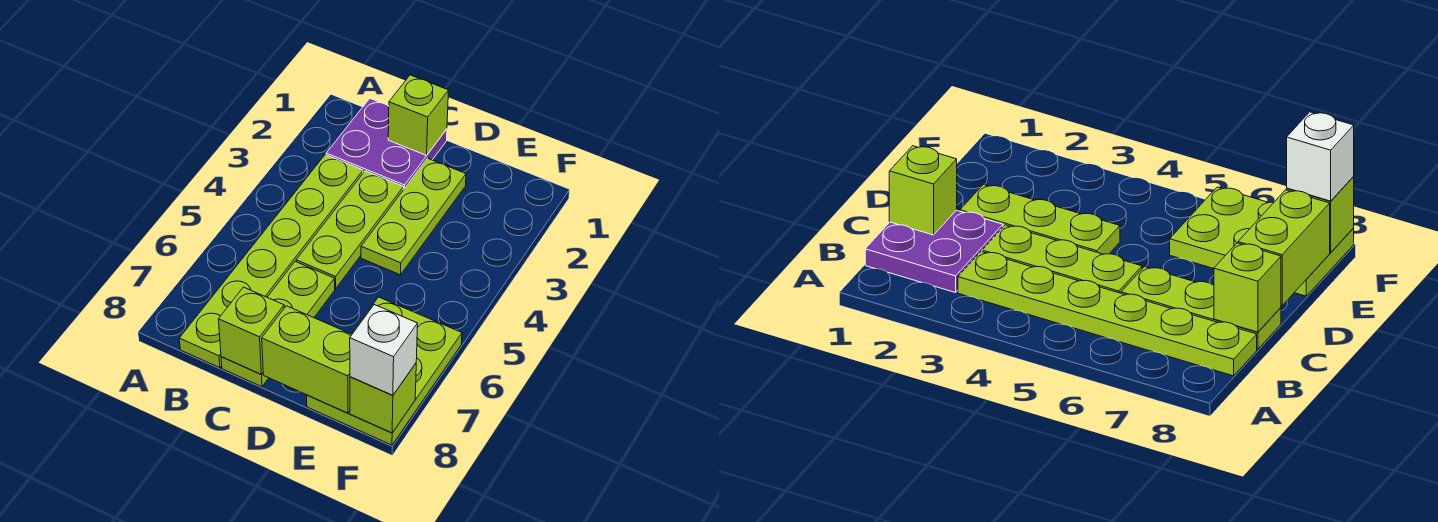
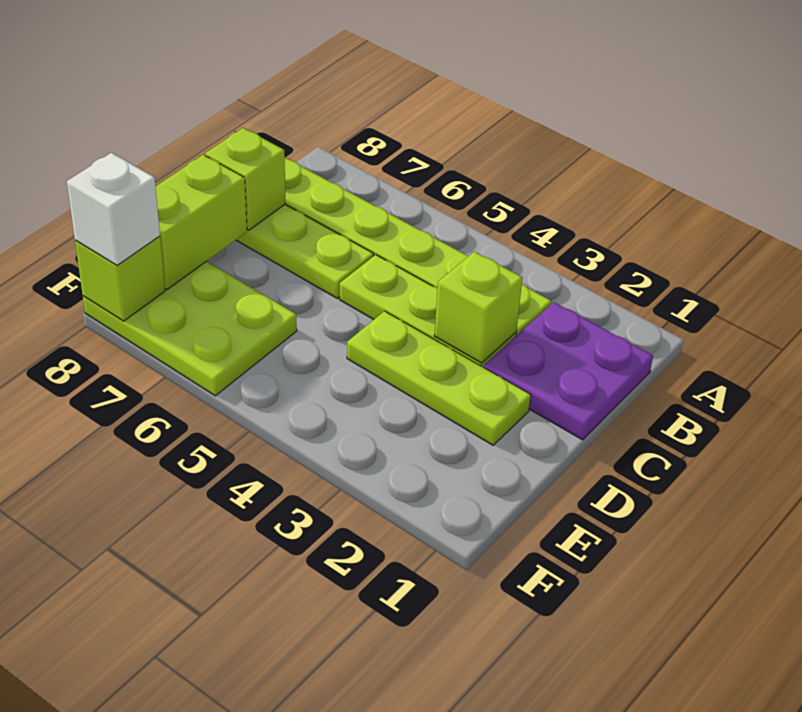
lime brick C1 level 2 -> lime brick C3 level 2

